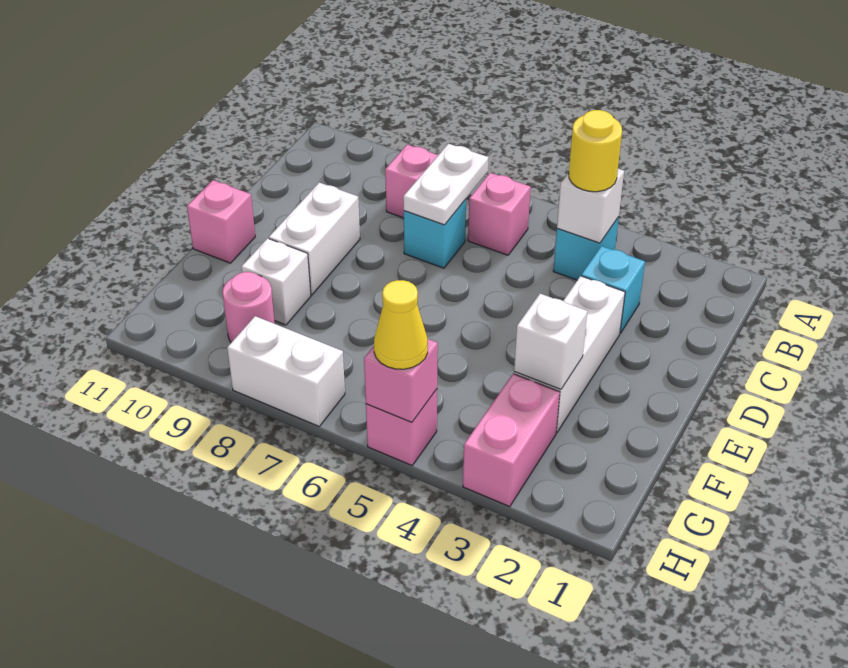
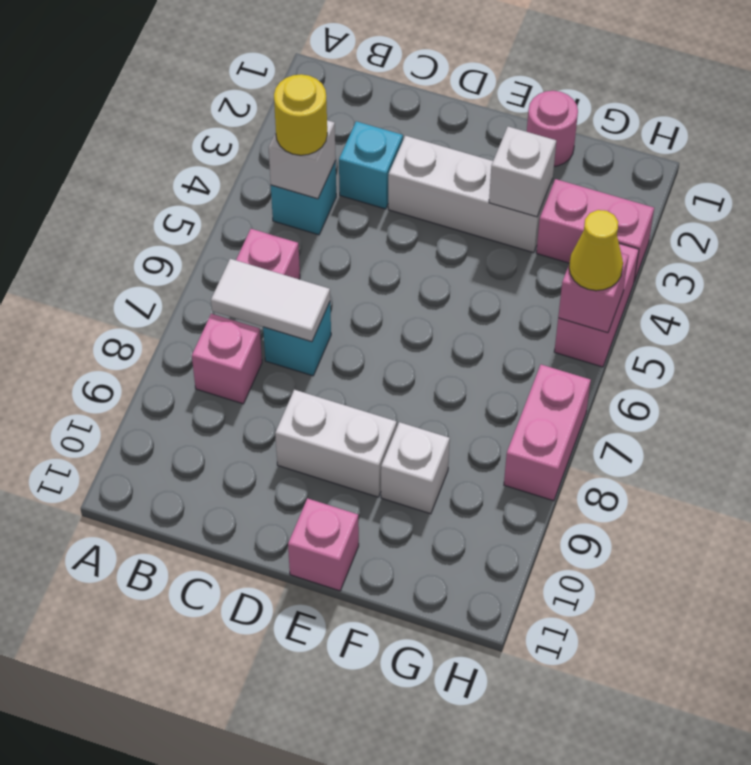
white plate B7:C7 level 2 -> white tile B7:C7 level 2
pink round brick G9 level 1 -> pink round brick F1 level 1
pink brick H5 level 1 -> pink brick H4:H5 level 1
white brick H7:H8 level 1 -> pink brick H7:H8 level 1

